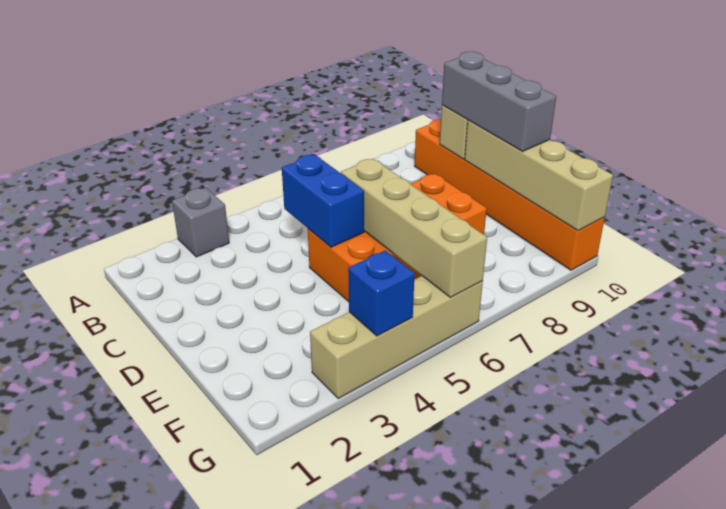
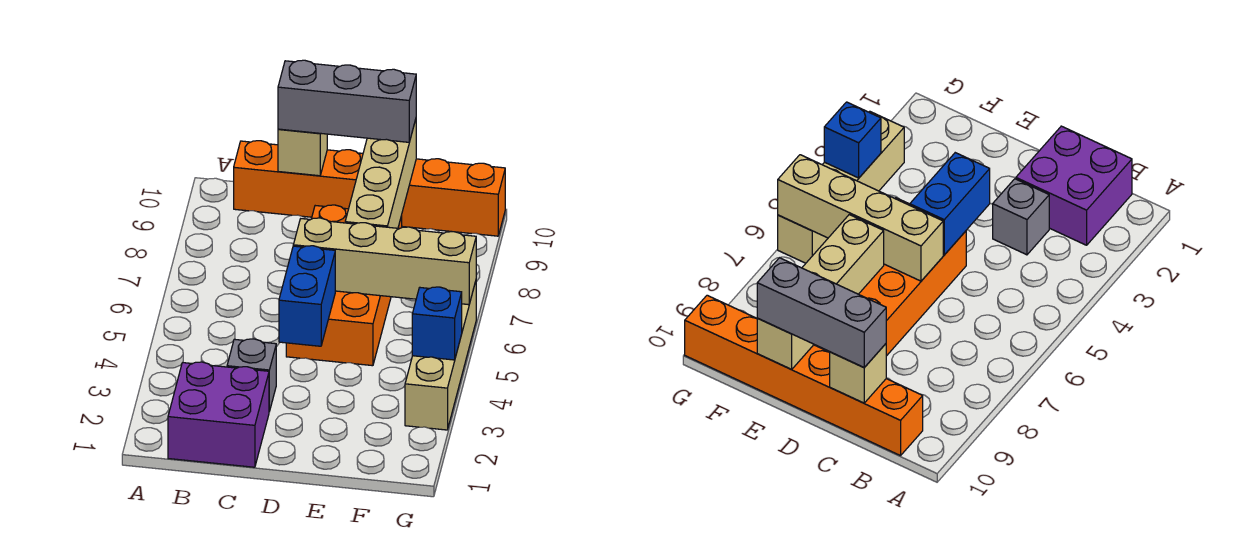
grey brick A3 level 1 -> grey brick C3 level 1
none -> purple brick B1:C2 level 1
blue brick C5:D5 level 2 -> blue brick D4:D5 level 2
tan brick D10:G10 level 2 -> tan brick E7:E10 level 2

